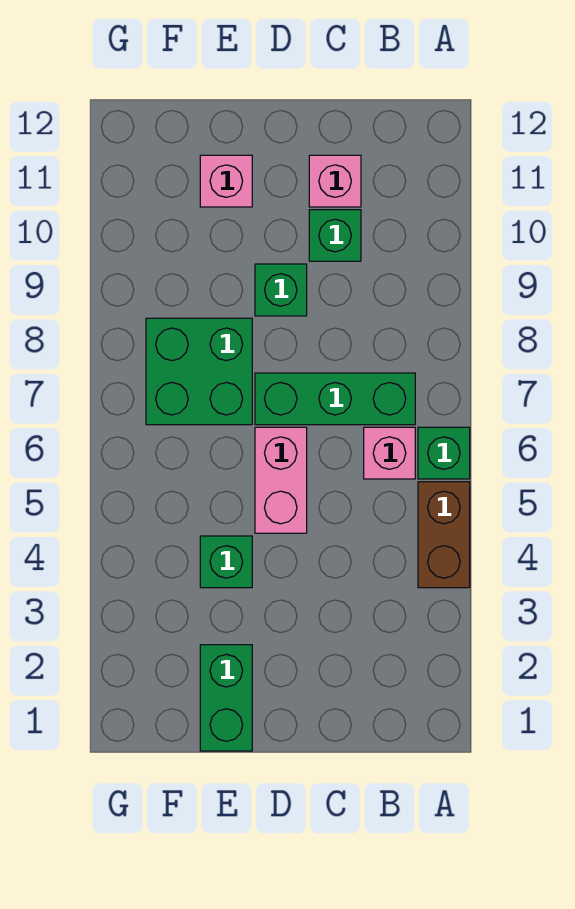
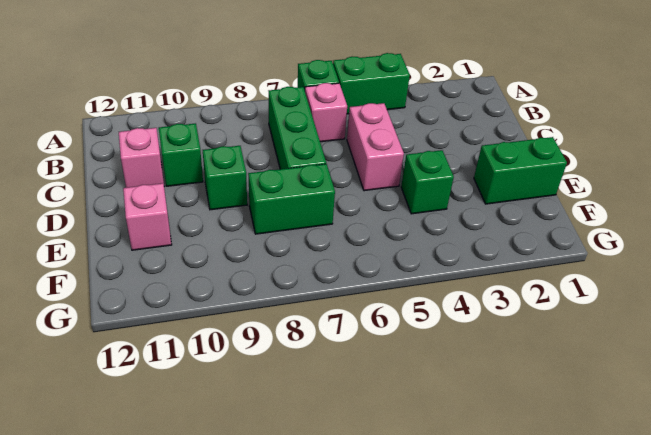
brown brick A4:A5 level 1 -> green brick A4:A5 level 1
pink brick D5:D6 level 1 -> pink brick C5:D5 level 1
green brick E7:F8 level 1 -> green brick E7:E8 level 1

